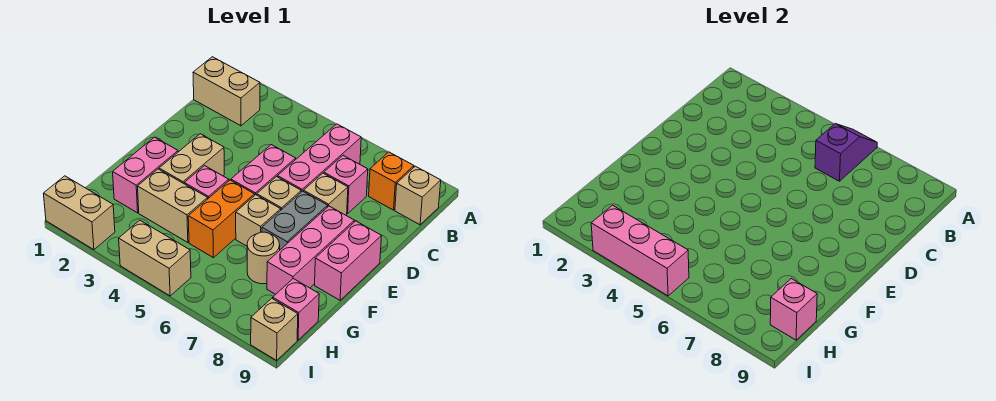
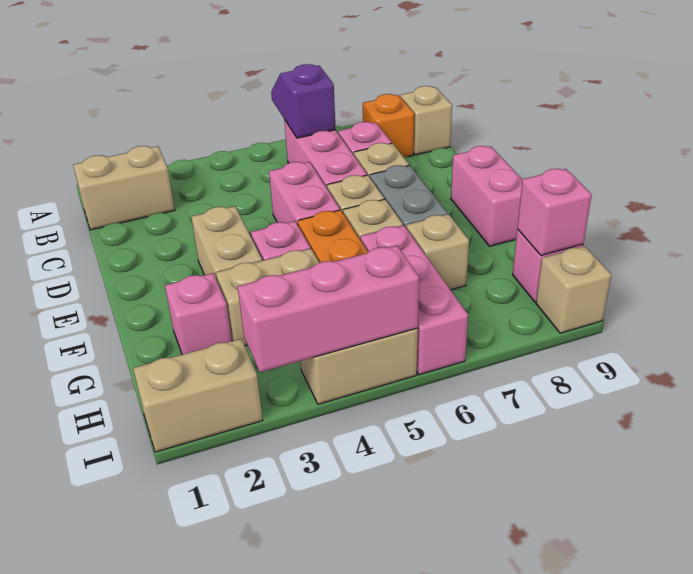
pink brick E8:G8 level 1 -> pink brick G6:I6 level 1
pink brick F2:G2 level 1 -> pink brick G2 level 1
tan round brick G7 level 1 -> tan brick G7 level 1

